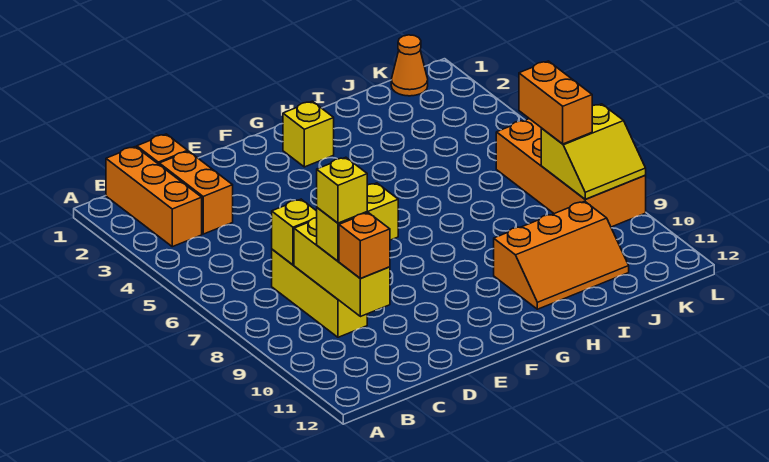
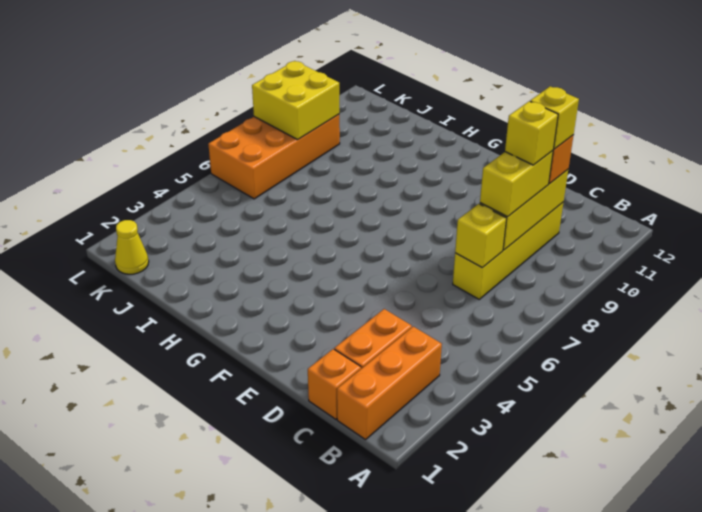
yellow brick C7:C9 level 1 -> yellow brick C7:C10 level 1
yellow brick C9:D9 level 3 -> yellow brick C8:C9 level 3
yellow brick G2 level 1 -> yellow brick C10 level 4
orange slope H10:J11 level 1 top 10 -> none
orange cone K1 level 1 -> yellow cone K1 level 1
orange brick K7:K8 level 3 -> none
yellow slope K8:L9 level 2 top 8 -> yellow brick K8:L9 level 2

